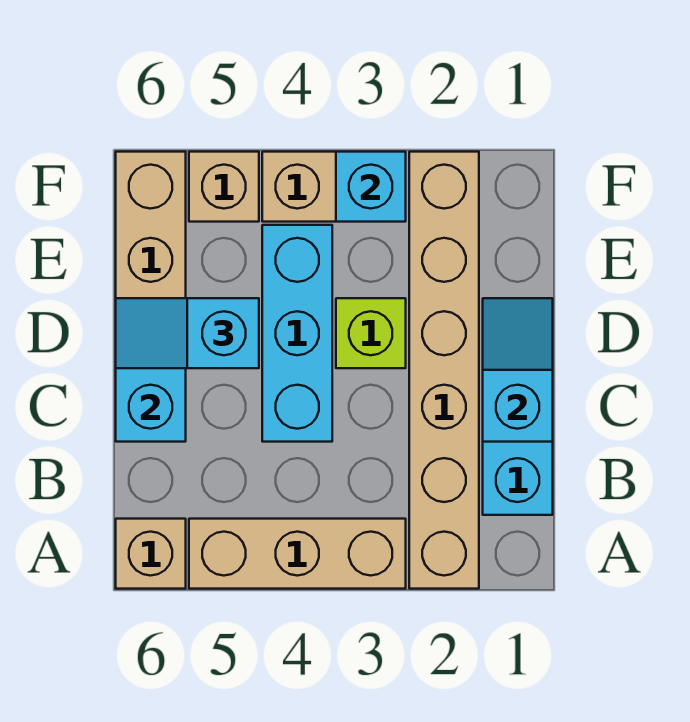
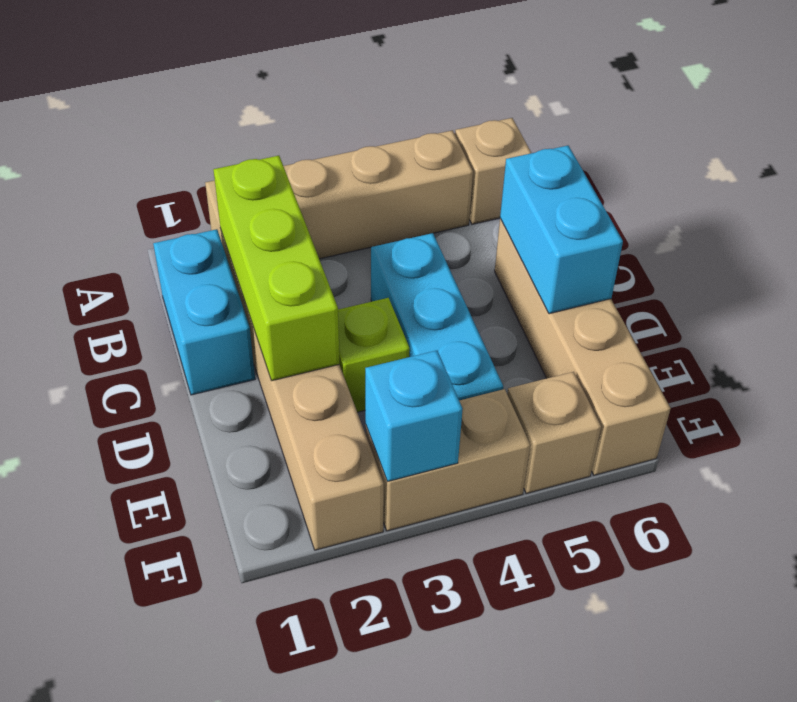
none -> lime brick B2:D2 level 2
cyan slope C1:D1 level 2 top C -> none
cyan slope D5:D6 level 3 top 5 -> none

